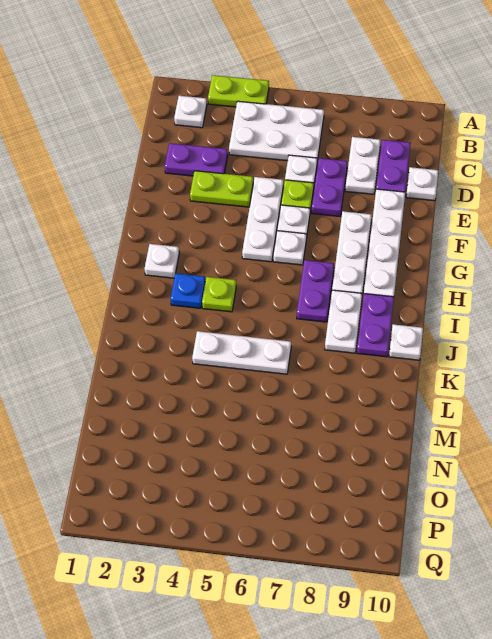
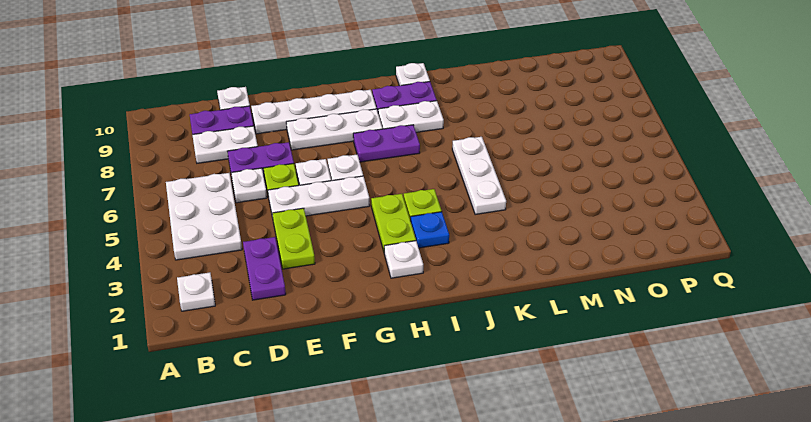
lime plate A3:A4 level 1 -> lime plate H3:H4 level 1

